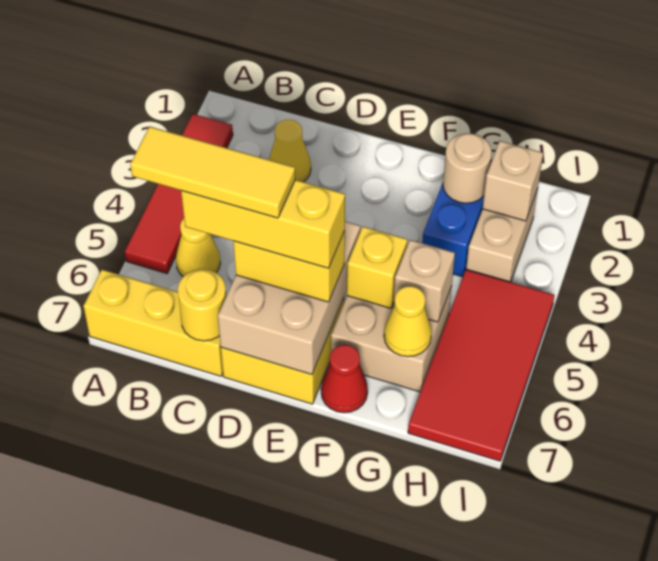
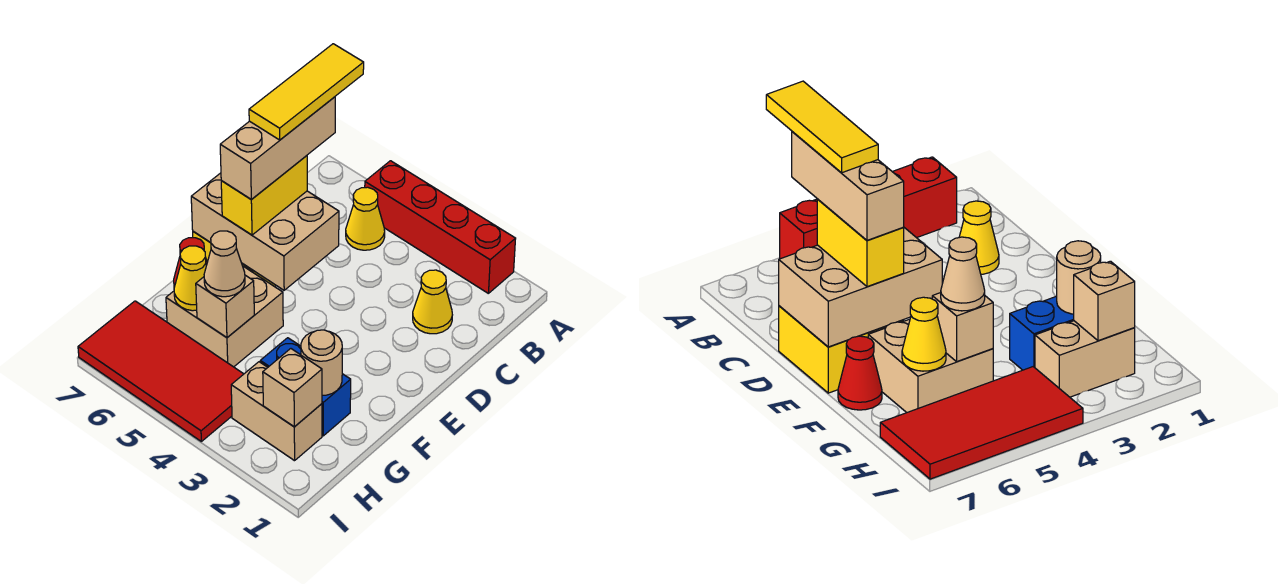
red tile A2:A5 level 1 -> red brick A2:A5 level 1
yellow brick A7:C7 level 1 -> none
yellow brick C6:E6 level 4 -> tan brick C6:E6 level 4
yellow round brick C7 level 2 -> none
yellow brick F5 level 2 -> none
none -> tan cone G5 level 3

